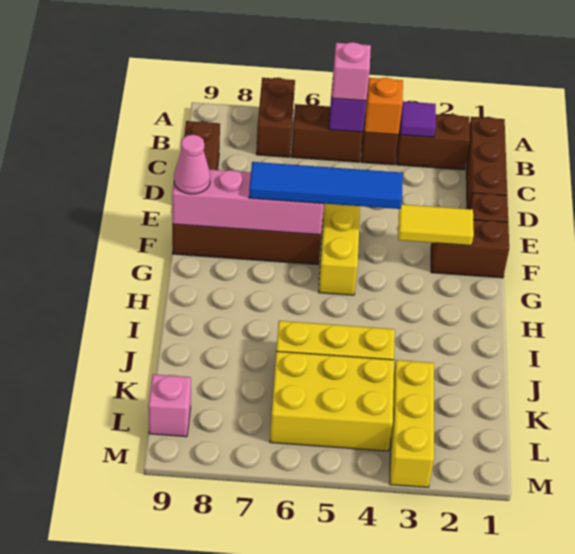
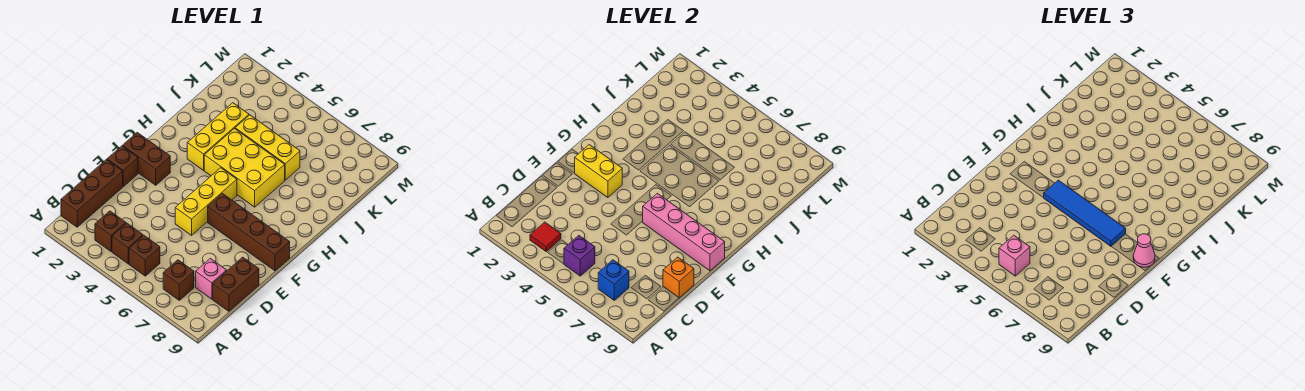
brown brick A7:B7 level 1 -> brown brick B7 level 1
brown brick B2:B3 level 1 -> brown brick B3 level 1
purple tile B3 level 2 -> red tile B3 level 2
orange brick B4 level 2 -> orange brick D9 level 2
brown brick B5:B6 level 1 -> brown brick B5 level 1
none -> blue brick B7 level 2
yellow tile F2:F3 level 2 -> yellow brick F2:F3 level 2
yellow brick K3:M3 level 1 -> yellow brick H3:J3 level 1
yellow brick K4:L6 level 1 -> yellow brick H4:I6 level 1
pink brick L9 level 1 -> pink brick C8 level 1

